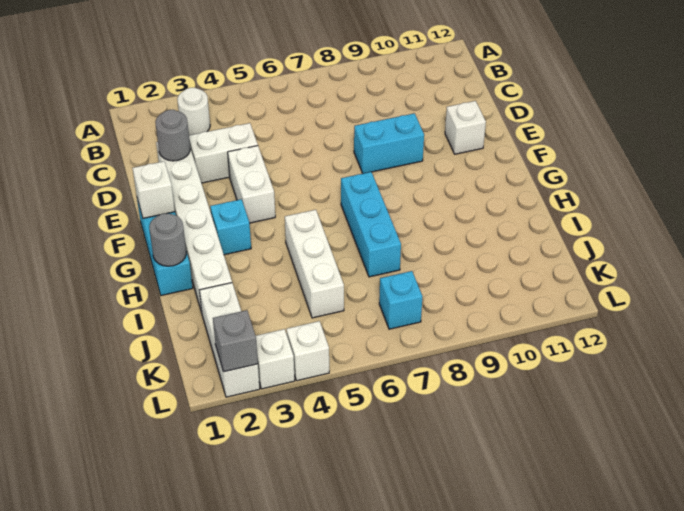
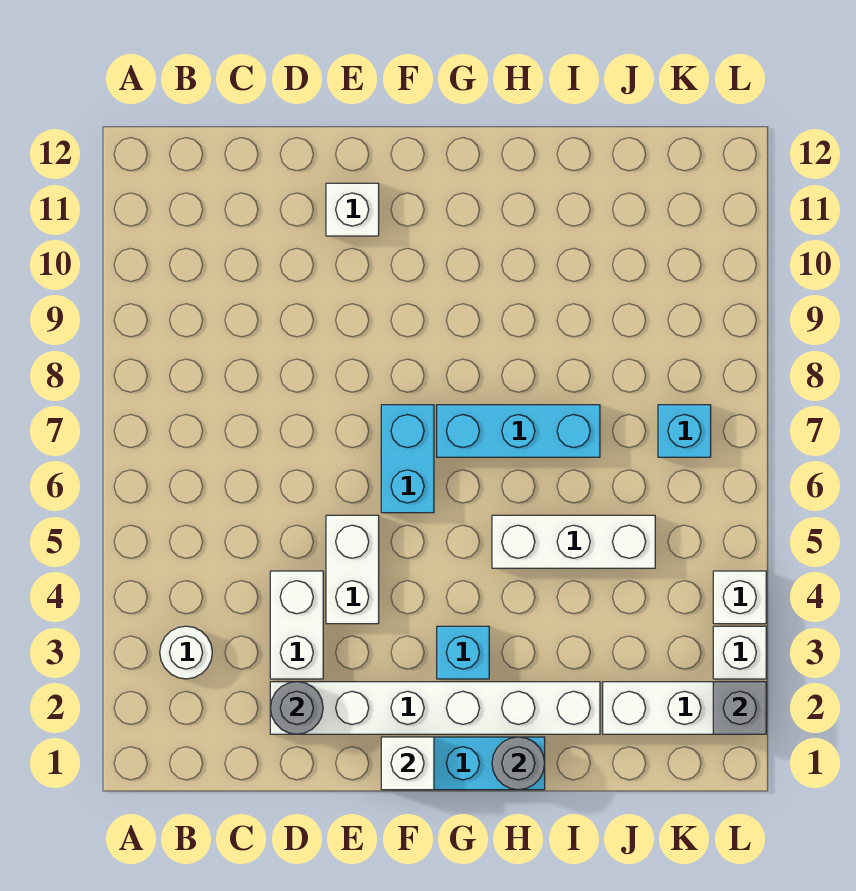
white brick E4:F4 level 1 -> white brick E4:E5 level 1
cyan brick E8:E9 level 1 -> cyan brick F6:F7 level 1

